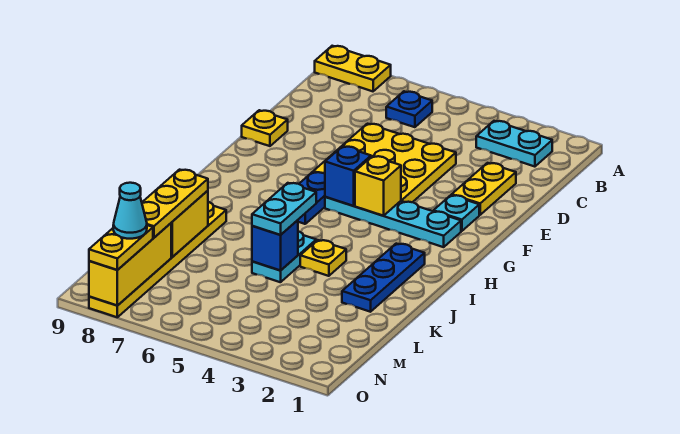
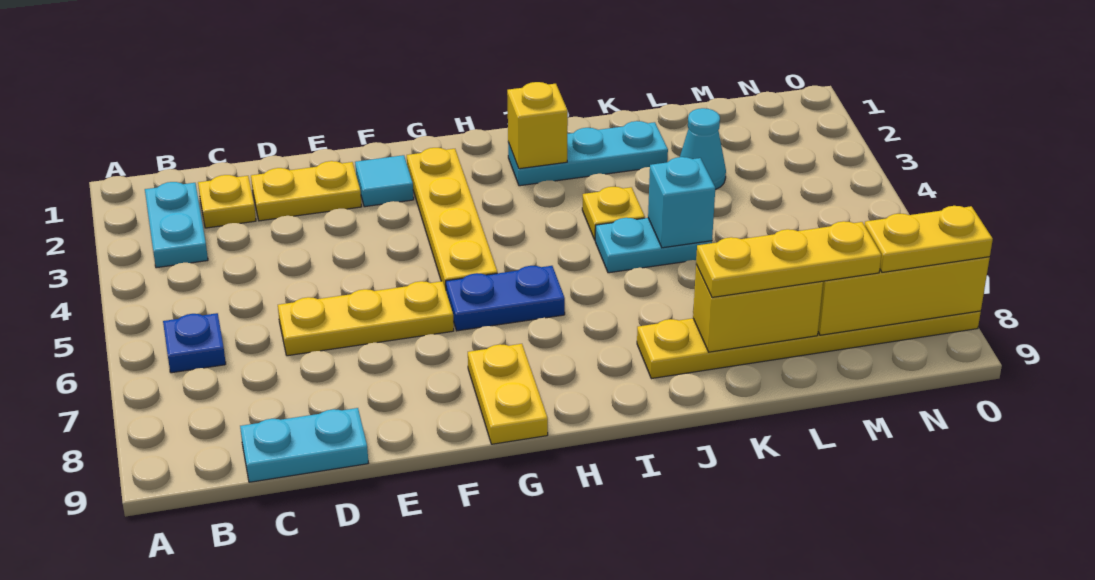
yellow plate A8:A9 level 1 -> yellow plate G8:G9 level 1
yellow plate D4:F6 level 1 -> yellow plate D6:F6 level 1
yellow plate E9 level 1 -> yellow plate C2 level 1
cyan plate F2 level 1 -> cyan tile F2 level 1
cyan plate G2:G5 level 1 -> yellow plate G2:G5 level 1
yellow brick G4 level 2 -> yellow brick I2 level 2
blue brick G5 level 2 -> none
blue plate I2:K2 level 1 -> cyan plate I2:K2 level 1
cyan plate J5:K5 level 3 -> cyan plate C9:D9 level 1
blue brick K5 level 2 -> cyan brick K5 level 2
cyan cone N8 level 4 -> cyan cone L3 level 1

